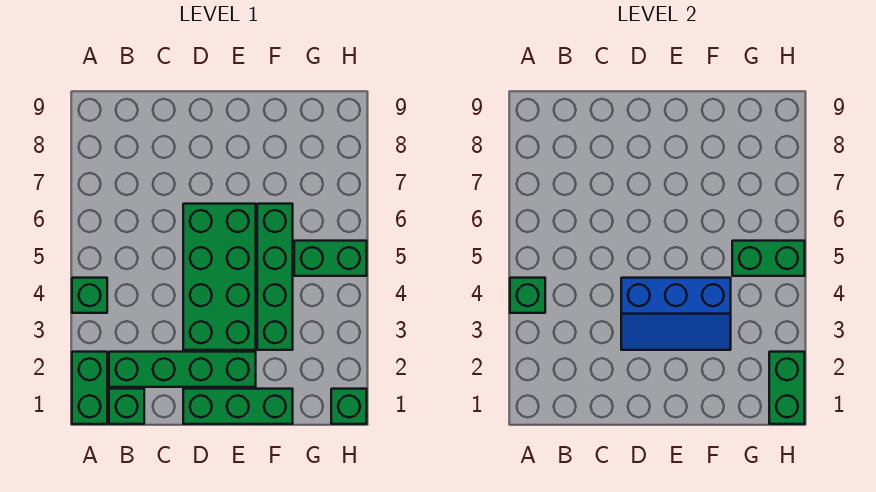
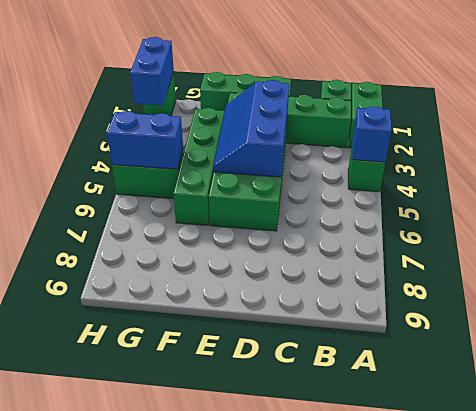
green brick A4 level 2 -> blue brick A4 level 2
blue slope D3:F4 level 2 top 4 -> blue slope D3:E5 level 2 top D
green brick G5:H5 level 2 -> blue brick G5:H5 level 2
green brick H1:H2 level 2 -> blue brick H1:H2 level 2

